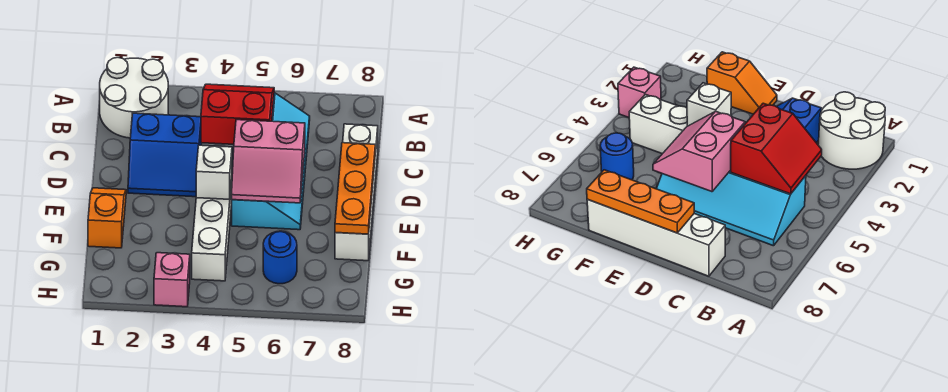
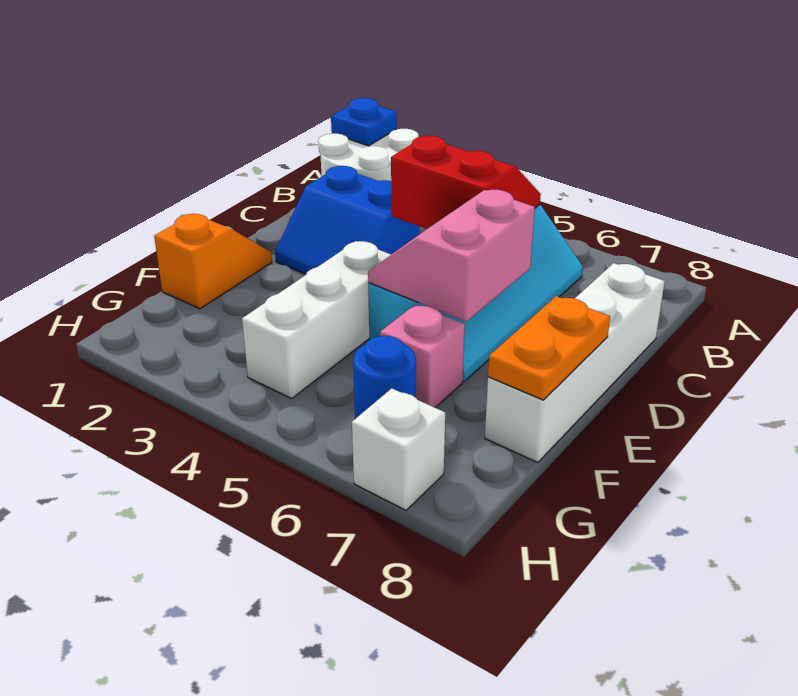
none -> blue plate A1 level 2
pink slope D5:E6 level 2 top D -> pink slope D5:E6 level 2 top 6
orange plate D8:F8 level 2 -> orange plate E8:F8 level 2
white brick E4 level 2 -> white brick H7 level 1
pink brick H3 level 1 -> pink brick F6 level 1

